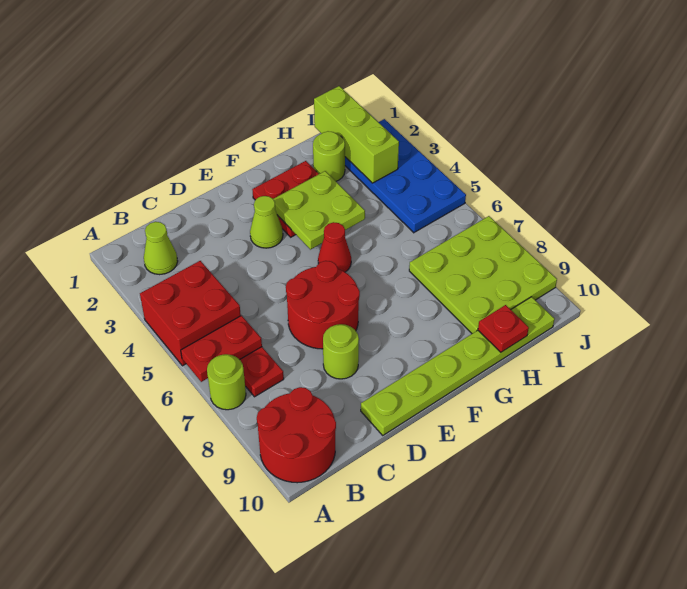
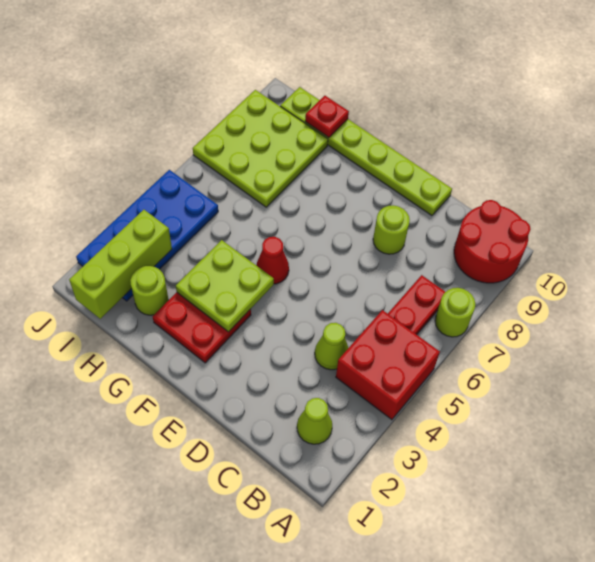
red plate A6:B6 level 2 -> none
red round brick D6:E7 level 1 -> none
lime cone E3 level 1 -> lime cone C4 level 1

